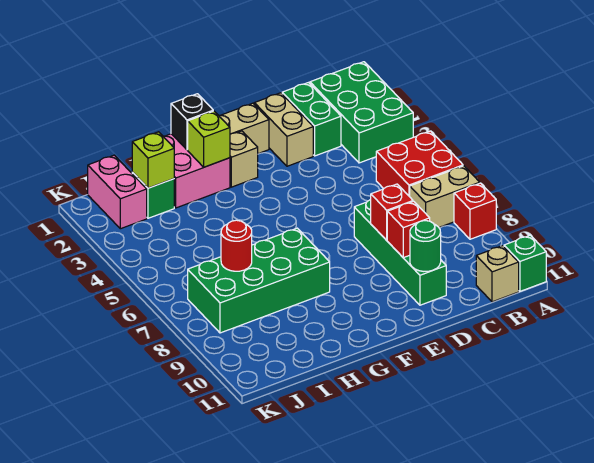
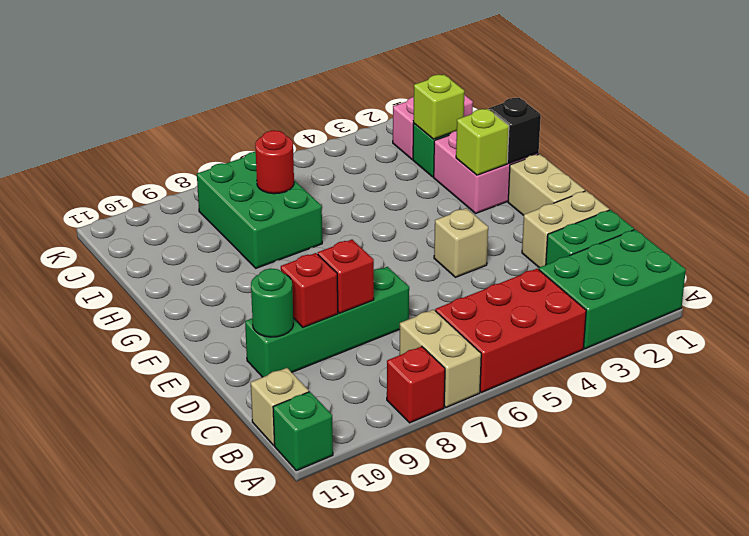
red brick A5:B6 level 1 -> red brick A4:B6 level 1
tan brick F2 level 1 -> tan brick E4 level 1
green brick G7:J8 level 1 -> green brick H7:J8 level 1

